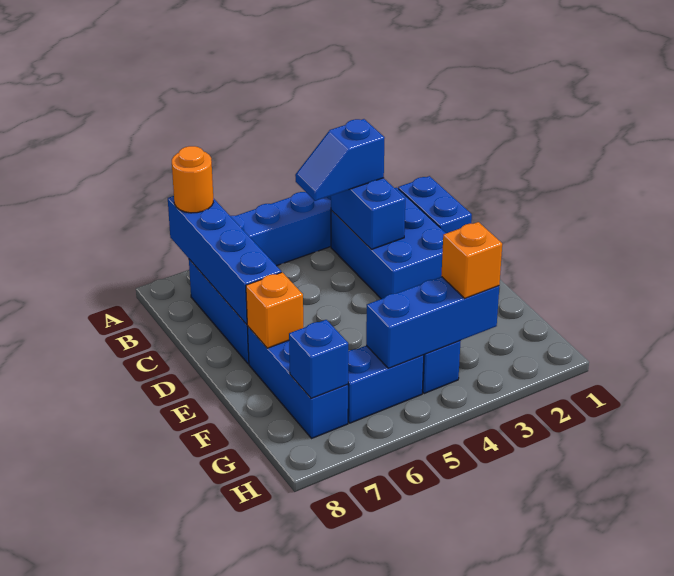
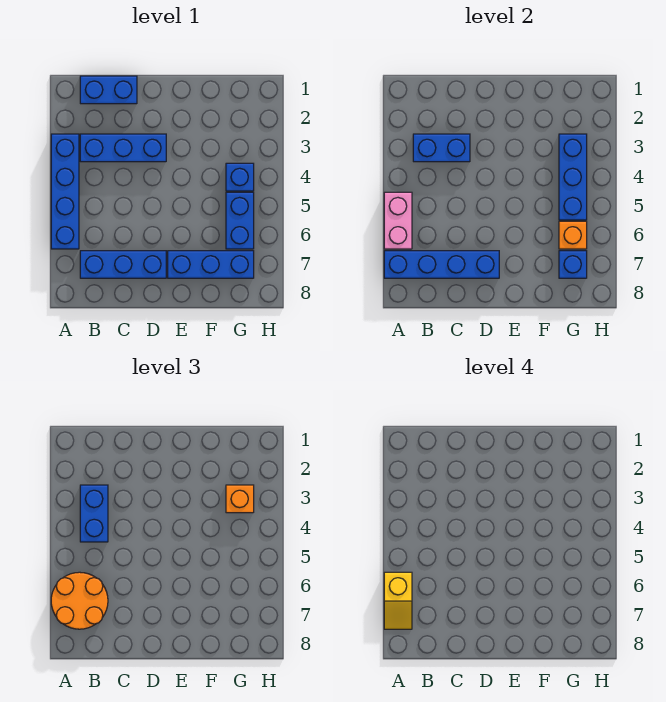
none -> pink brick A5:A6 level 2
none -> yellow slope A6:A7 level 4 top 6
orange round brick A7 level 3 -> orange round brick A6:B7 level 3
blue brick B2:D3 level 1 -> blue brick B3:D3 level 1
blue slope B3:B4 level 3 top 3 -> blue brick B3:B4 level 3
orange brick E7 level 2 -> orange brick G6 level 2

